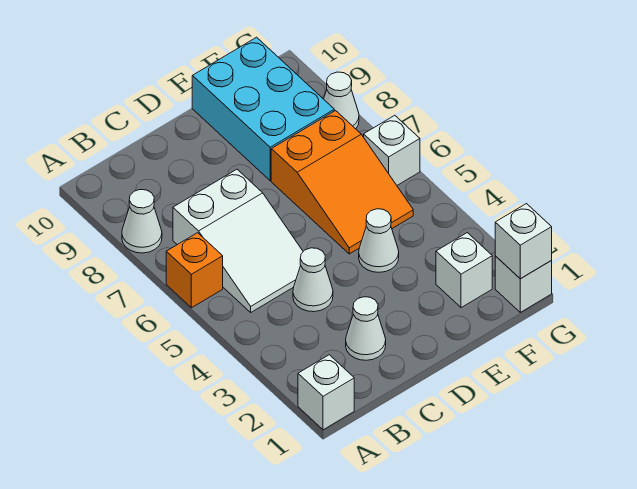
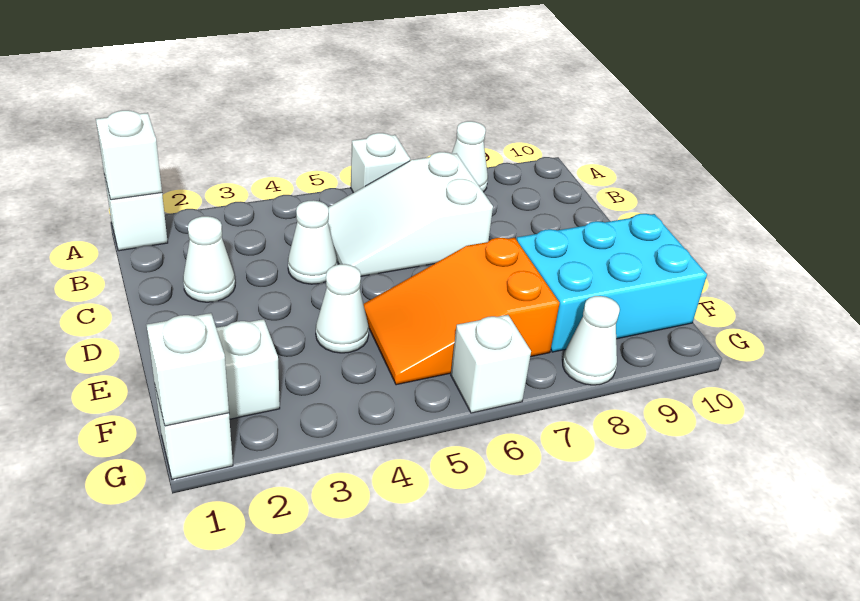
none -> white brick A1 level 2
orange brick A6 level 1 -> white brick A6 level 1

